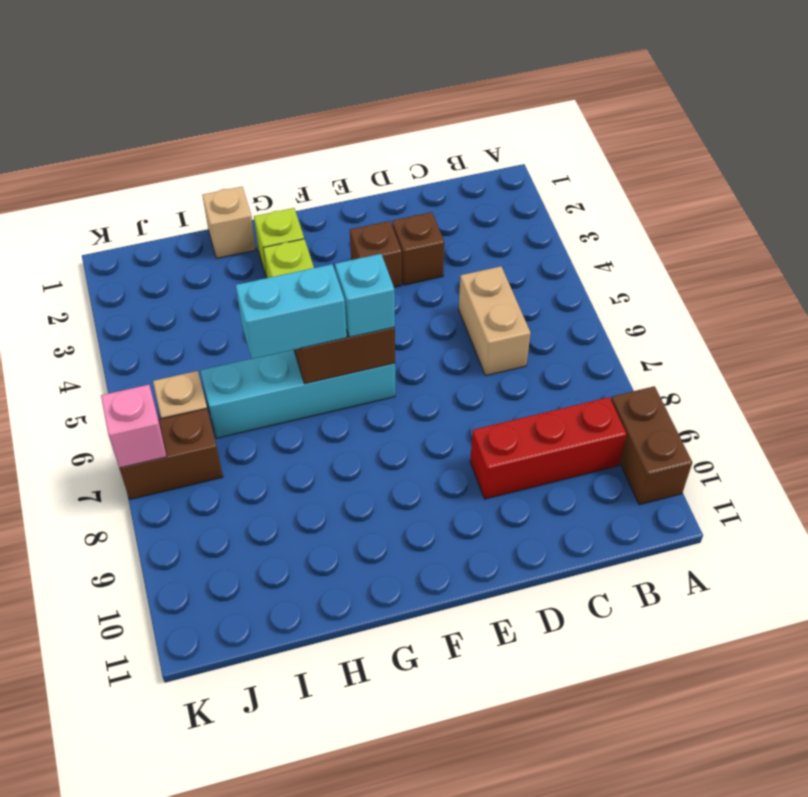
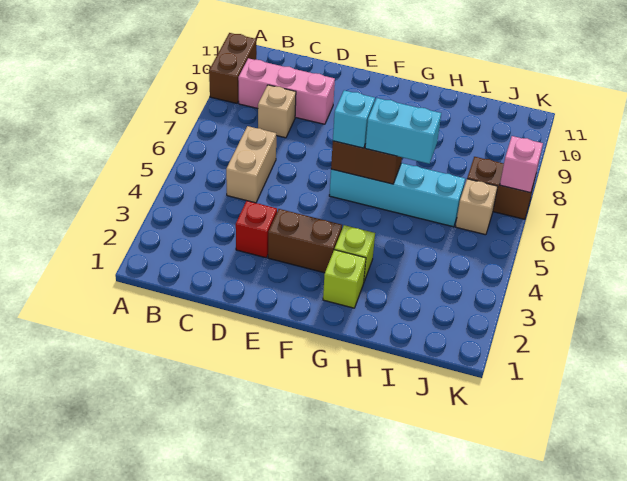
red brick B9:D9 level 1 -> pink brick B9:D9 level 1
brown brick D3 level 1 -> red brick D3 level 1
brown brick E3 level 1 -> brown brick E3:F3 level 1
tan brick H1 level 1 -> tan brick C8 level 1

